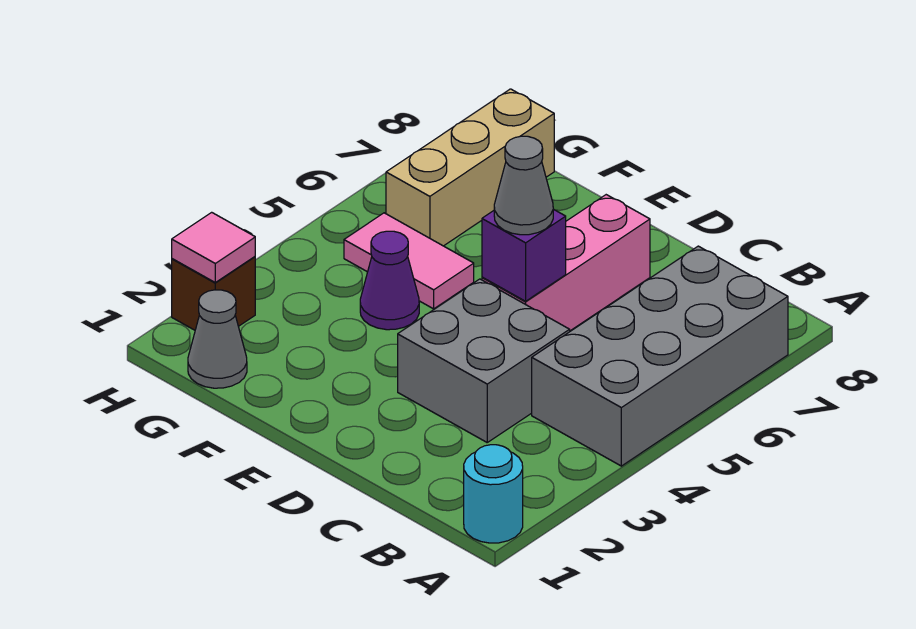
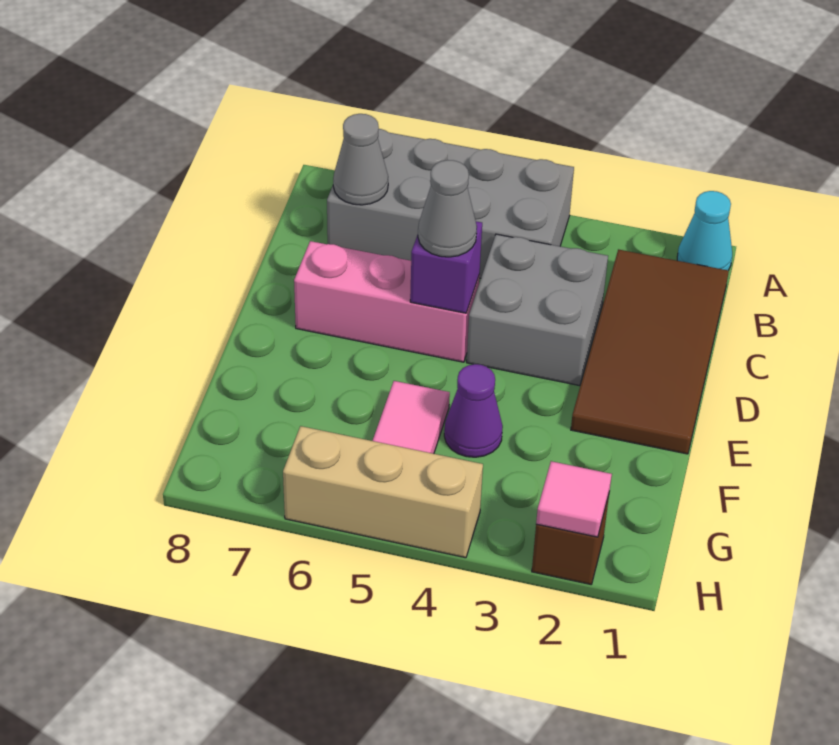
cyan round brick A1 level 1 -> cyan cone A1 level 1
none -> brown tile B1:E2 level 1
grey cone G1 level 1 -> grey cone B7 level 2
tan brick G6:G8 level 1 -> tan brick H4:H6 level 1

